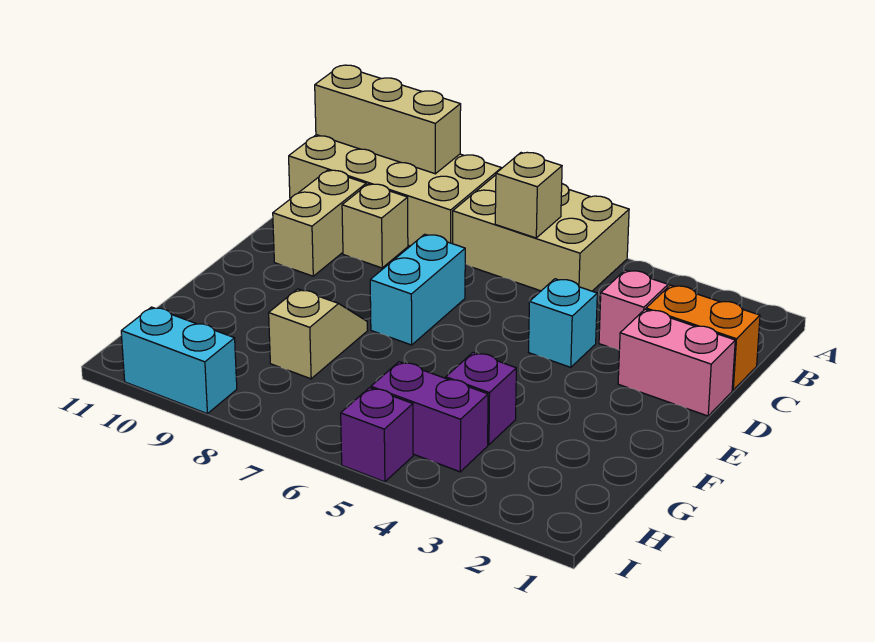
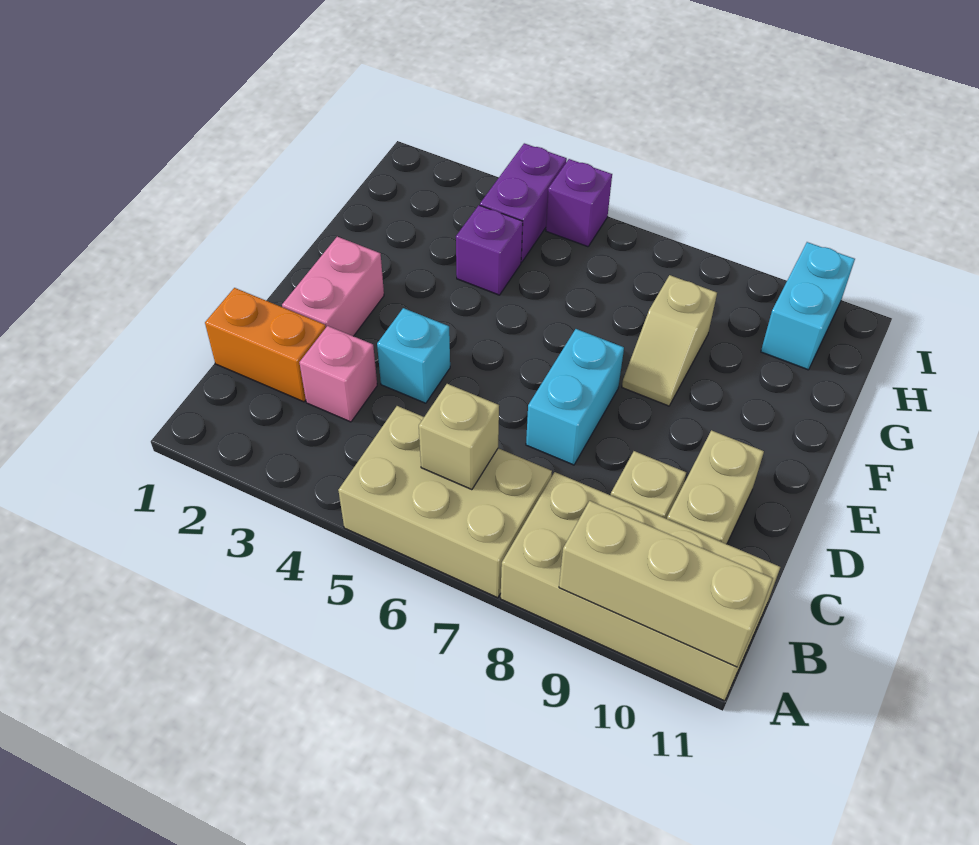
pink brick D1:D2 level 1 -> pink brick D2:E2 level 1
purple brick H4:H5 level 1 -> purple brick H4:I4 level 1
cyan brick I9:I10 level 1 -> cyan brick H10:I10 level 1

